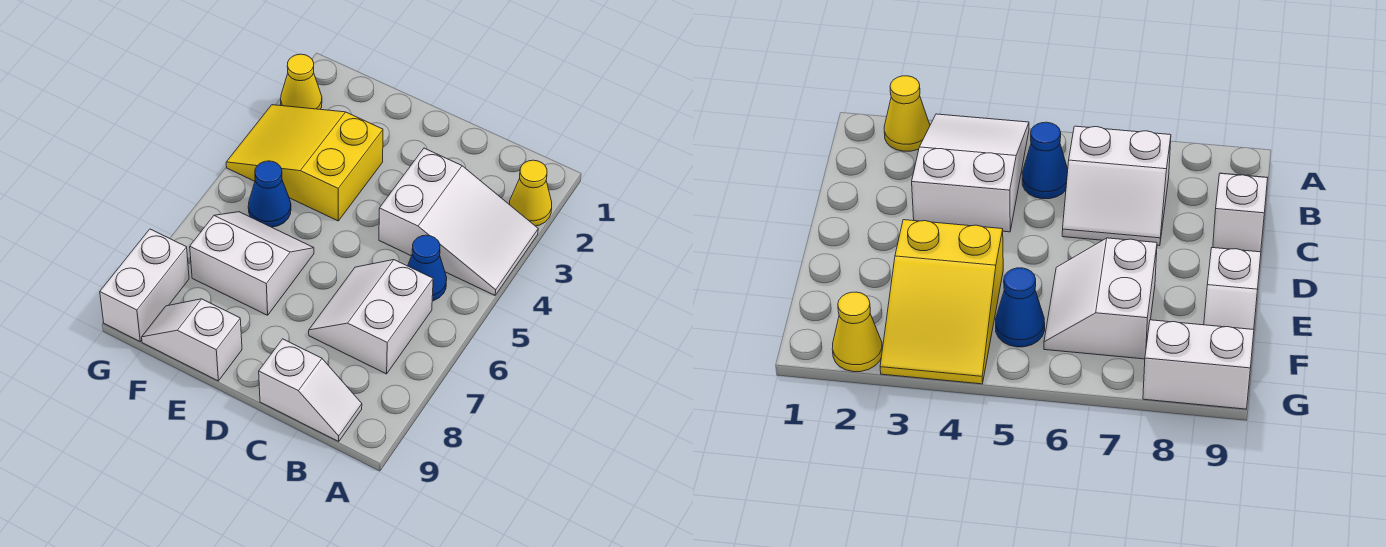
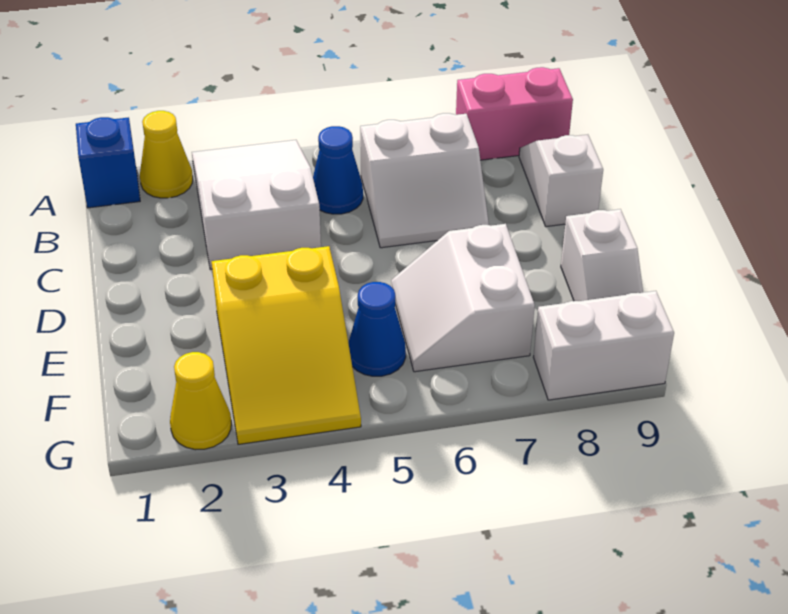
none -> blue brick A1 level 1
none -> pink brick A8:A9 level 1

